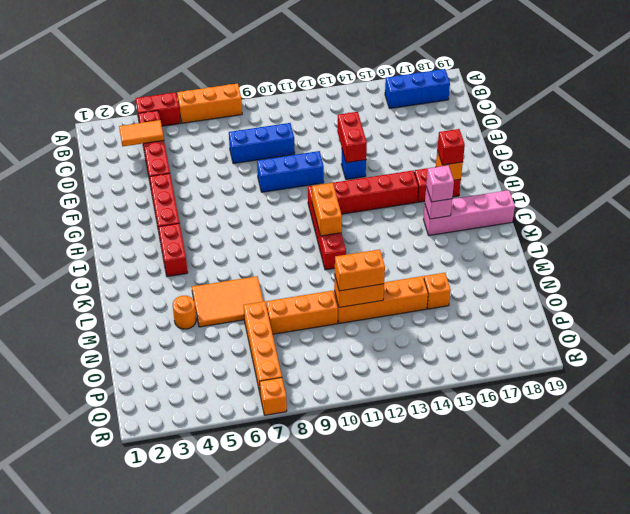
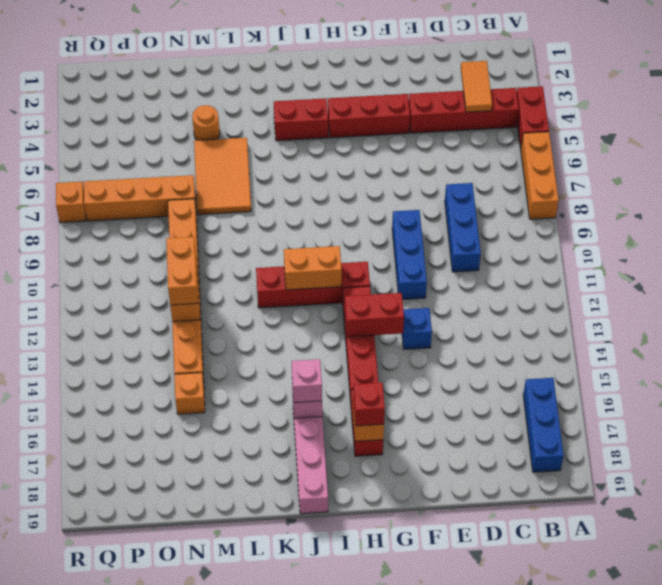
red brick E13:F13 level 2 -> red brick G13:H13 level 2

